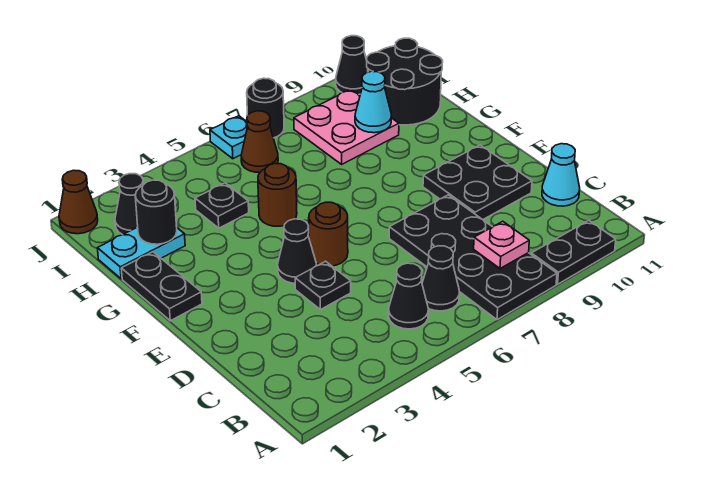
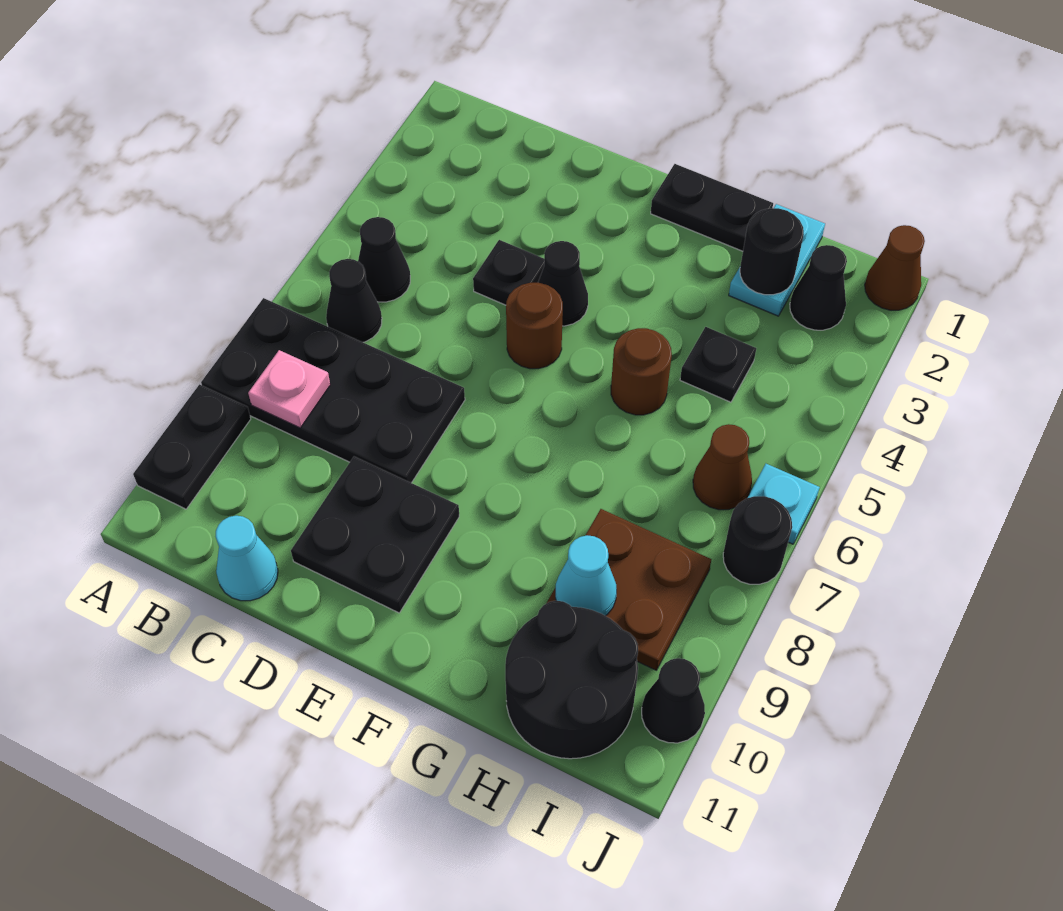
pink plate H8:I9 level 1 -> brown plate H8:I9 level 1

